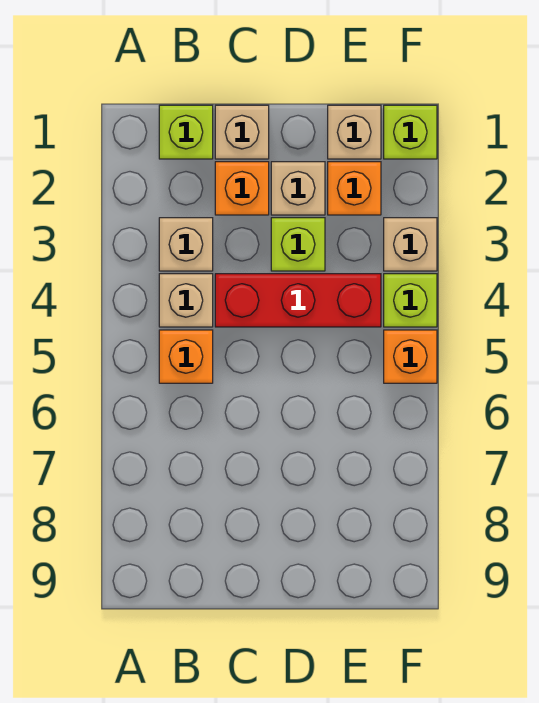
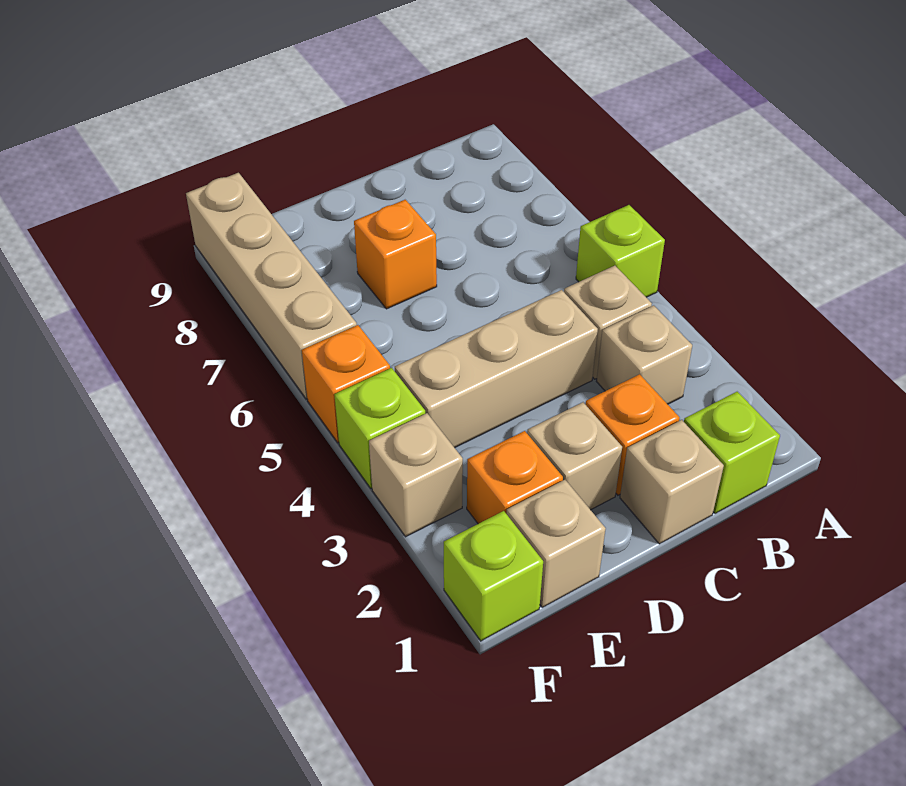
orange brick B5 level 1 -> orange brick D7 level 1
red brick C4:E4 level 1 -> tan brick C4:E4 level 1
lime brick D3 level 1 -> lime brick A5 level 1
none -> tan brick F6:F9 level 1

